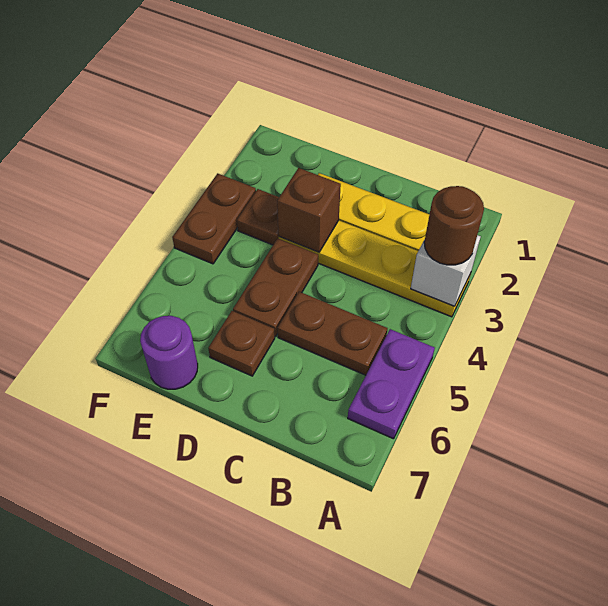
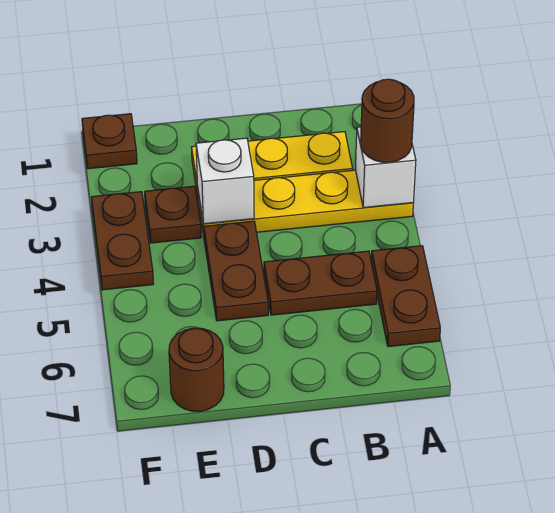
purple plate A5:A6 level 1 -> brown plate A5:A6 level 1
brown brick D3 level 2 -> white brick D3 level 2
brown plate D6 level 1 -> brown plate F1 level 1
purple round brick E7 level 1 -> brown round brick E7 level 1

